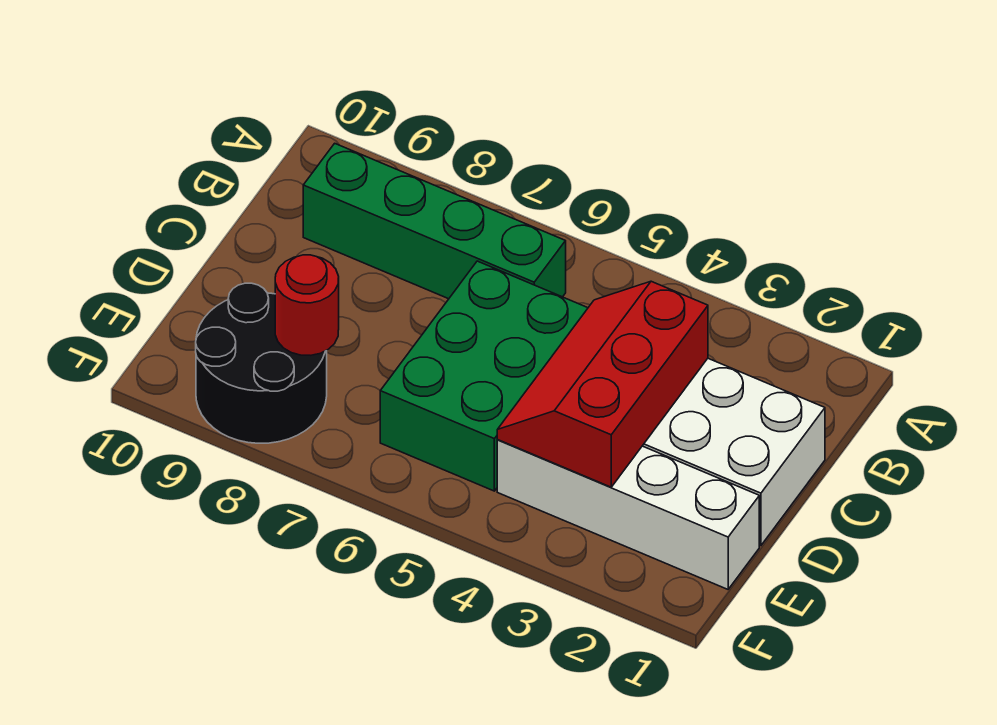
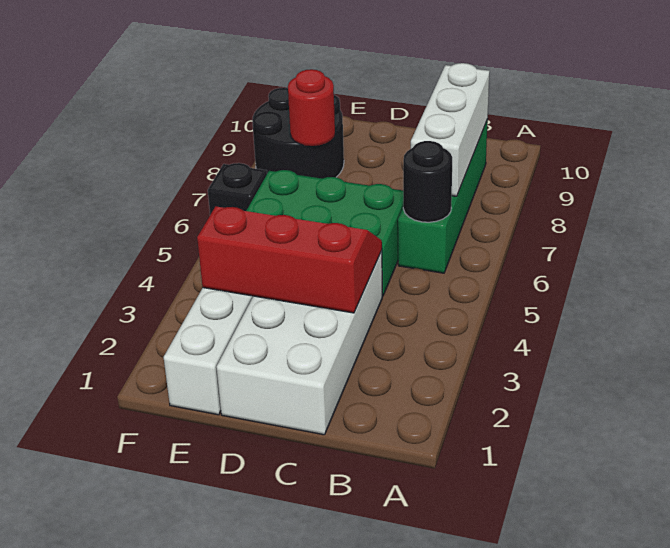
none -> black round brick B6 level 2
none -> white brick B7:B9 level 2
none -> black brick F6 level 1

